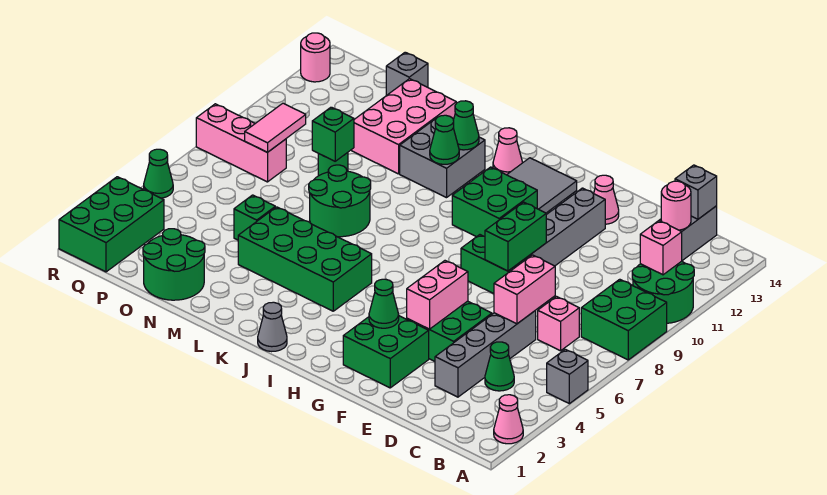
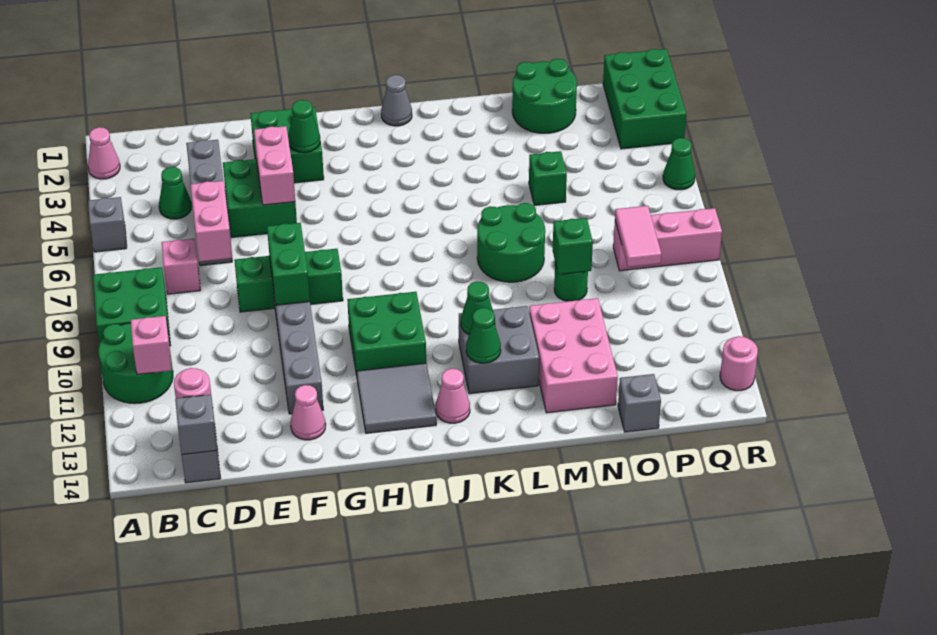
green brick J4:M5 level 1 -> none

